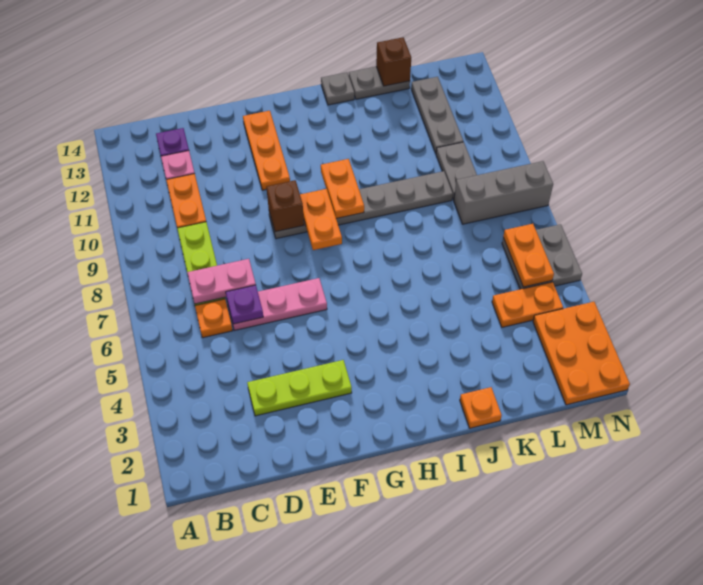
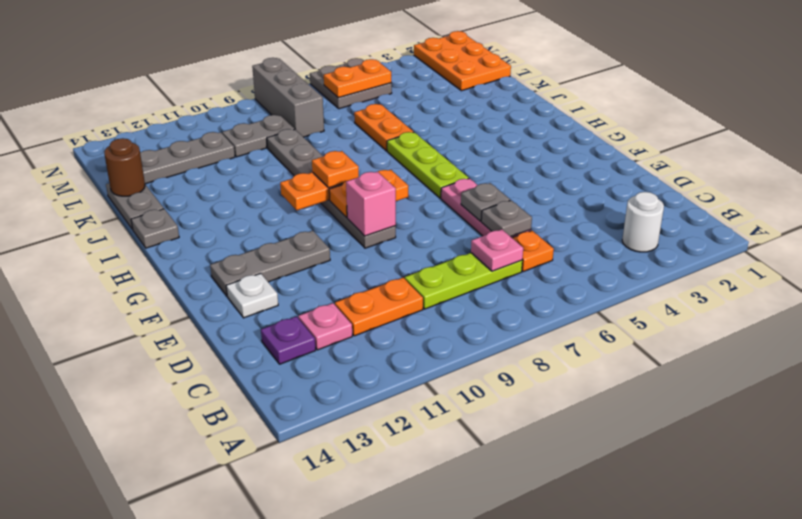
none -> white round brick B3 level 1
pink plate C7:D7 level 2 -> pink plate C7 level 2
lime plate D3:F3 level 1 -> lime plate G6:I6 level 1
purple plate D6 level 2 -> grey plate D6 level 2
none -> grey plate E6 level 2
none -> white plate E13 level 1
brown brick F9 level 2 -> pink brick F9 level 2
orange plate F11:F13 level 1 -> grey plate F11:F13 level 1
orange plate J1 level 1 -> orange plate H9 level 3
brown brick K14 level 2 -> brown round brick K14 level 2
orange plate L4:M4 level 1 -> orange plate J6:K6 level 1
orange plate M1:N3 level 1 -> orange plate L1:N2 level 1

